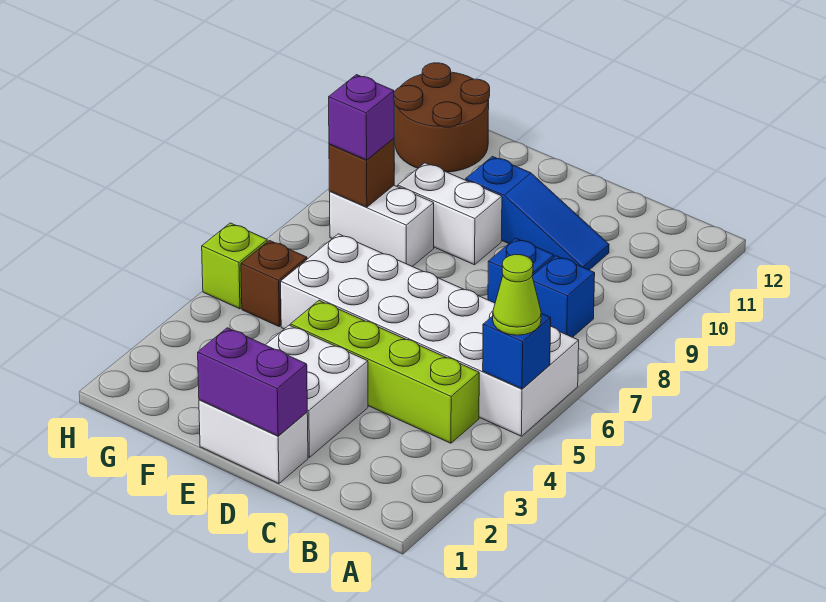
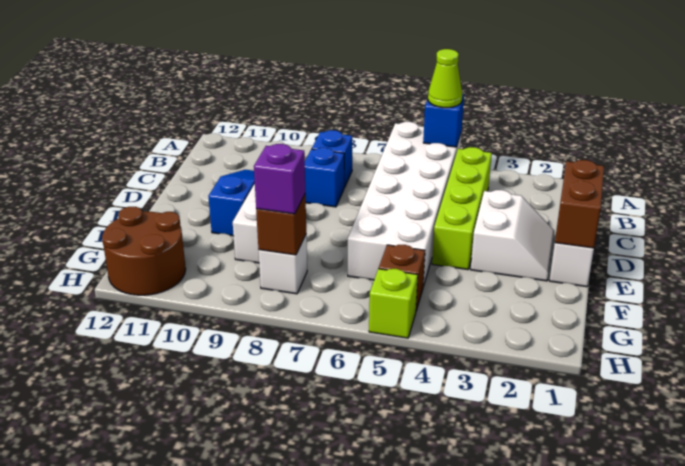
purple brick D1:E1 level 2 -> brown brick D1:E1 level 2
white brick D2:E3 level 1 -> white slope D2:E3 level 1 top 3
white brick F8:G8 level 1 -> white brick G8 level 1

